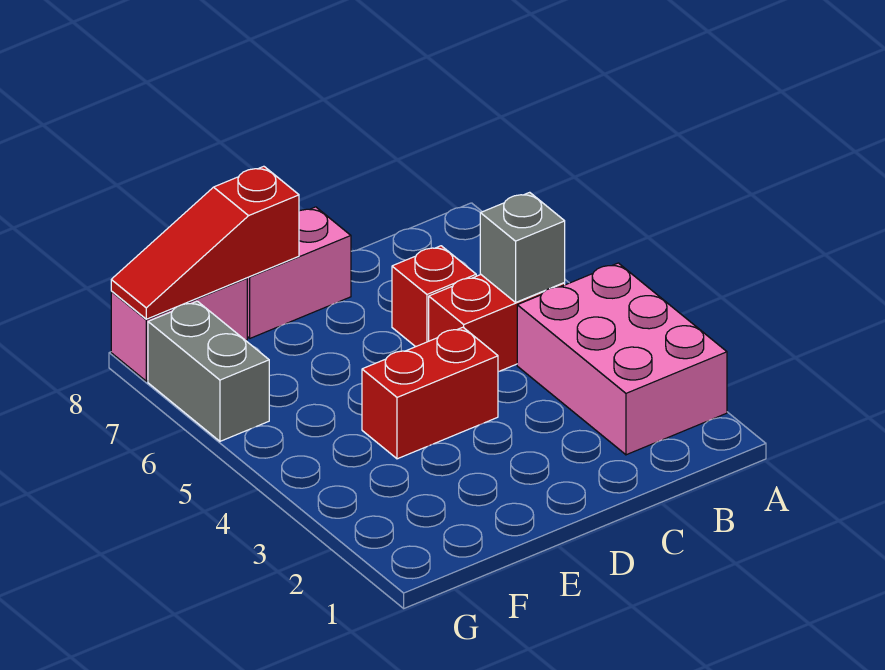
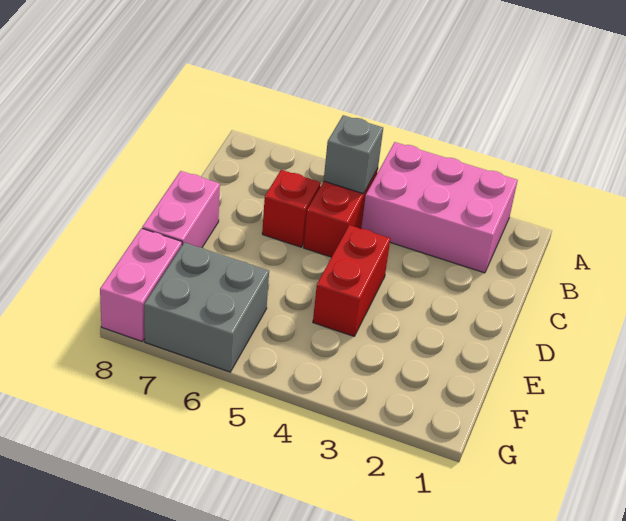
red slope E8:G8 level 2 top E -> none
grey brick G6:G7 level 1 -> grey brick F6:G7 level 1

